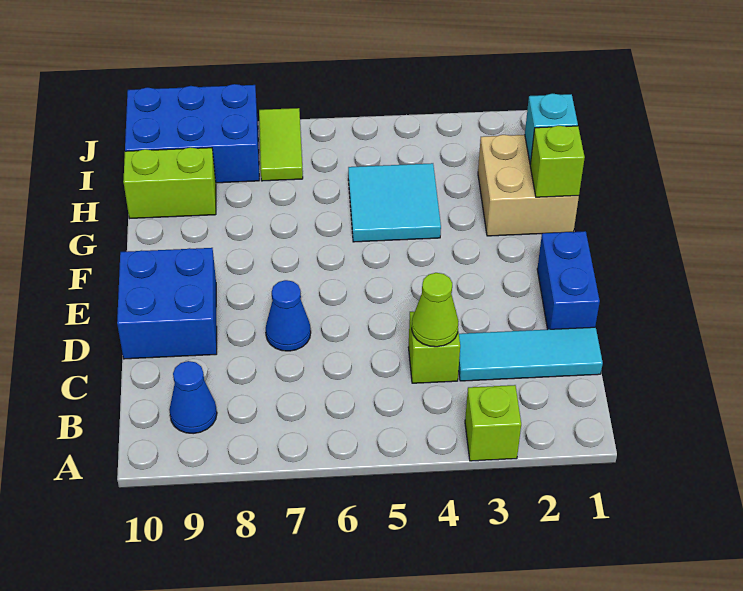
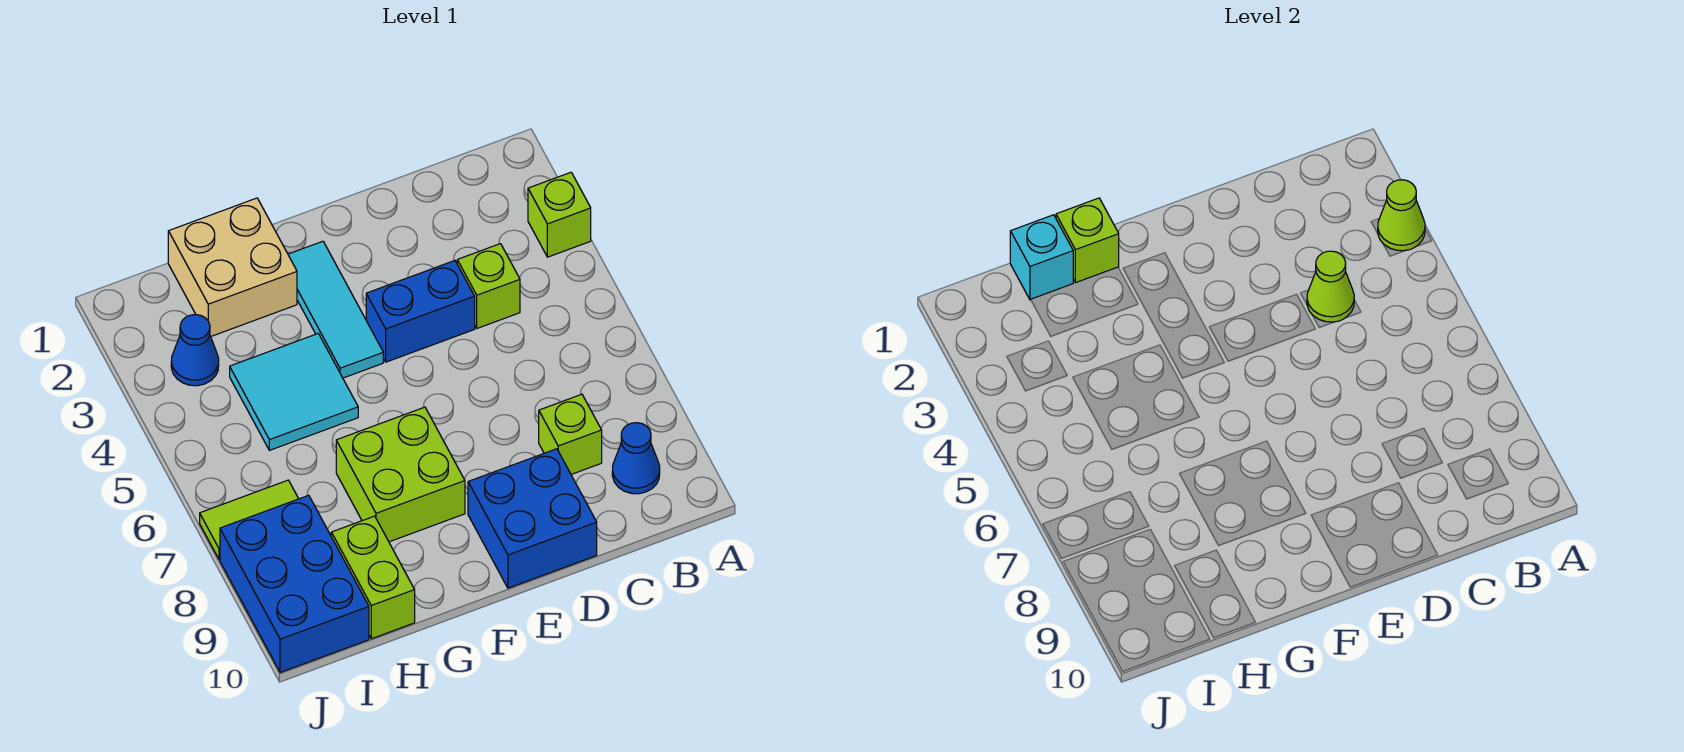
none -> lime cone A3 level 2
cyan tile C1:C3 level 1 -> cyan tile F2:F4 level 1
none -> lime brick C8 level 1
blue brick D1:E1 level 1 -> blue brick D4:E4 level 1
blue cone D7 level 1 -> blue cone I3 level 1
none -> lime brick F7:G8 level 1

